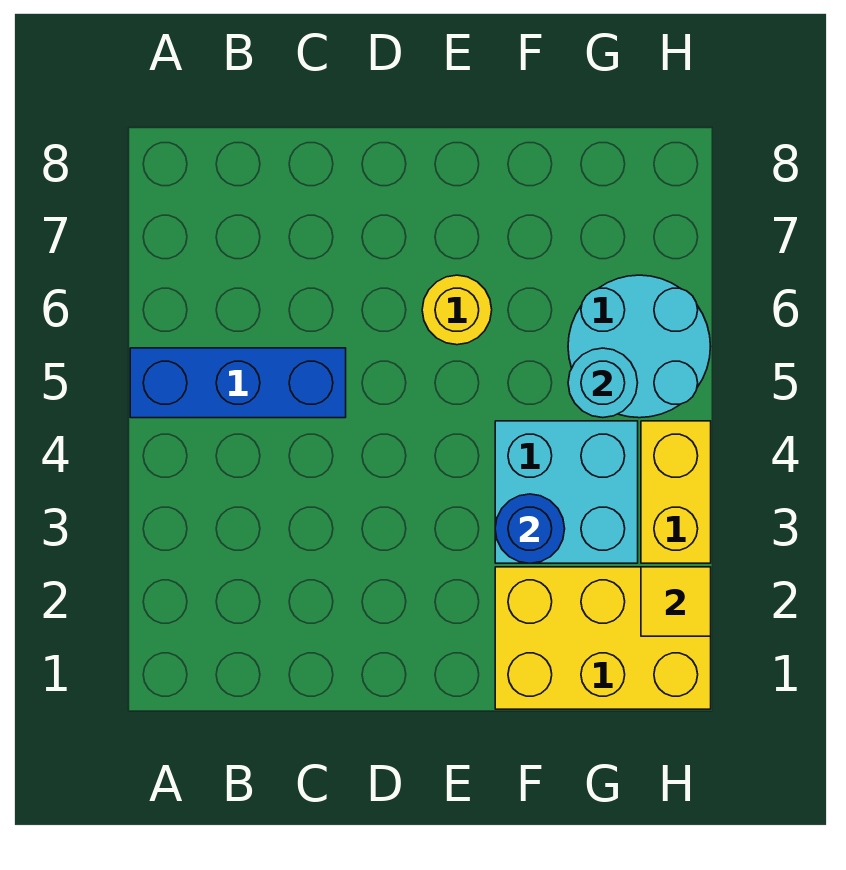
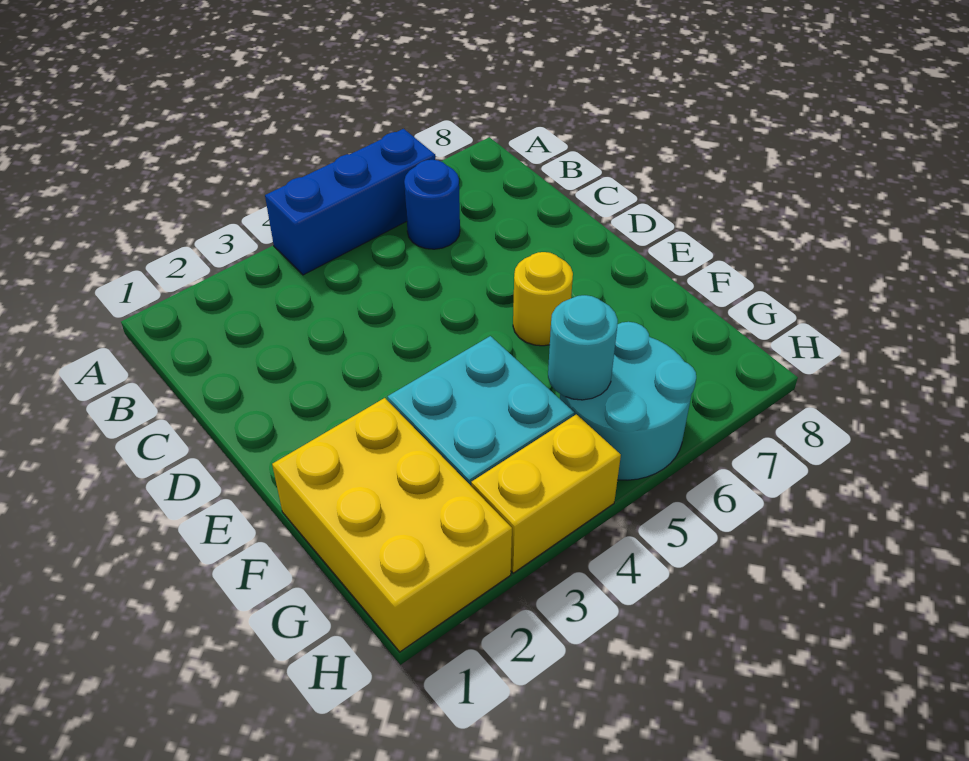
blue brick A5:C5 level 1 -> blue brick A4:A6 level 1
blue round brick F3 level 2 -> blue round brick B6 level 1
yellow tile H2 level 2 -> none

